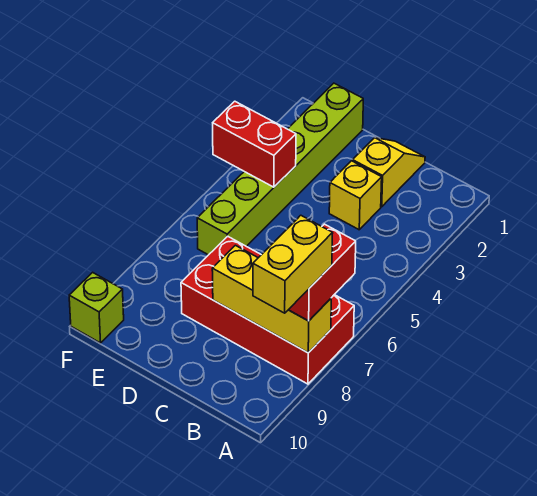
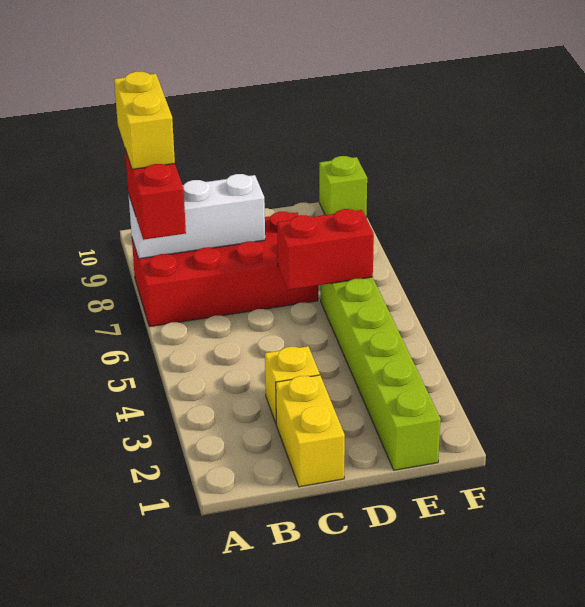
yellow brick A8:C8 level 2 -> white brick A8:C8 level 2
yellow slope C1:C2 level 1 top 2 -> yellow brick C1:C2 level 1
red brick E4:F4 level 2 -> red brick D6:E6 level 2

